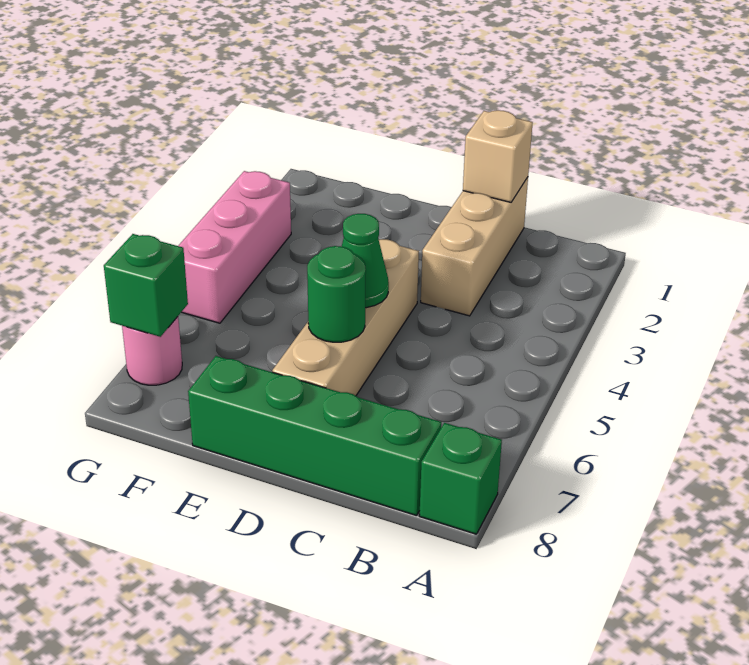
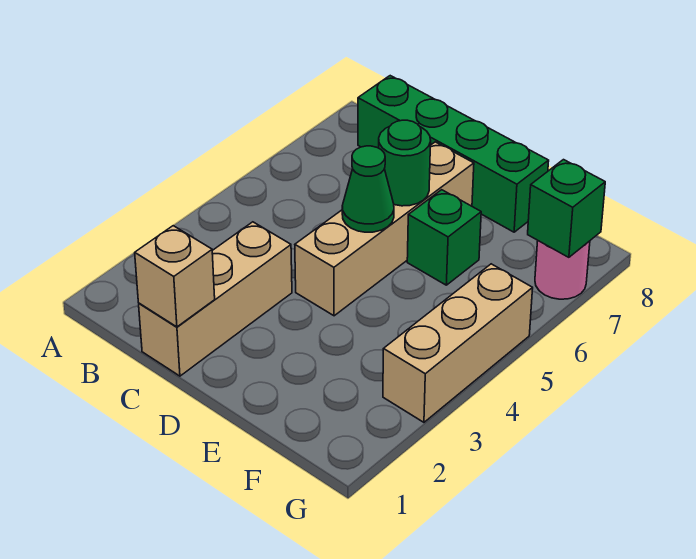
green brick A8 level 1 -> green brick E6 level 1
pink brick G3:G5 level 1 -> tan brick G3:G5 level 1

